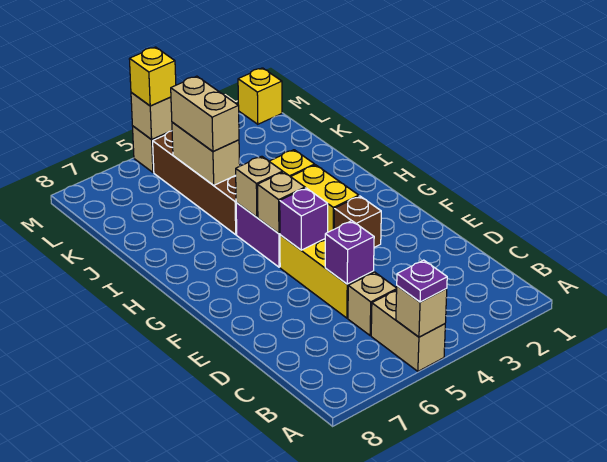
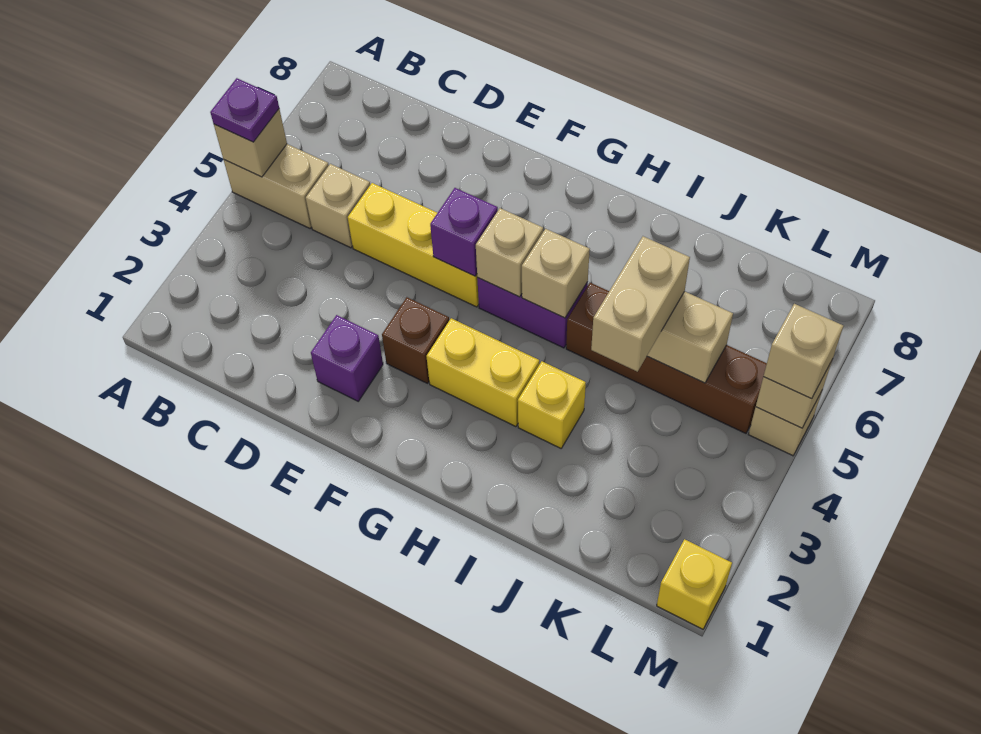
purple brick D5 level 2 -> purple brick E2 level 1
tan brick J5:K5 level 3 -> tan brick J4:J5 level 3
yellow brick M5 level 3 -> tan brick M5 level 3

